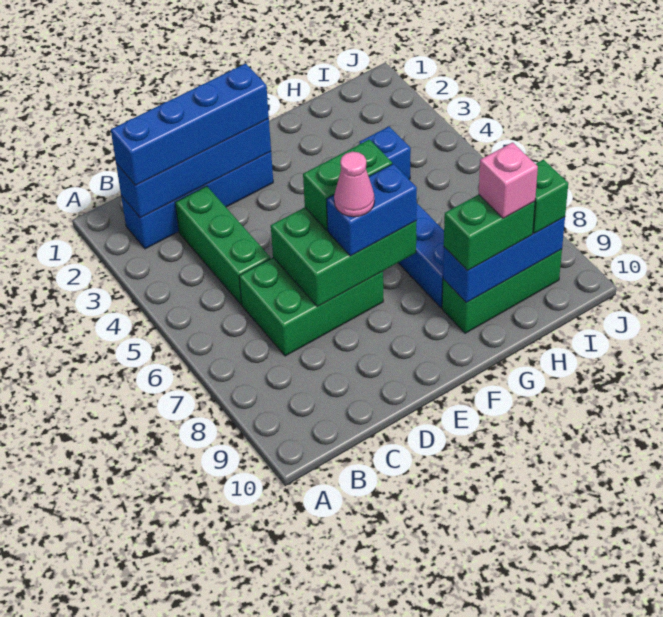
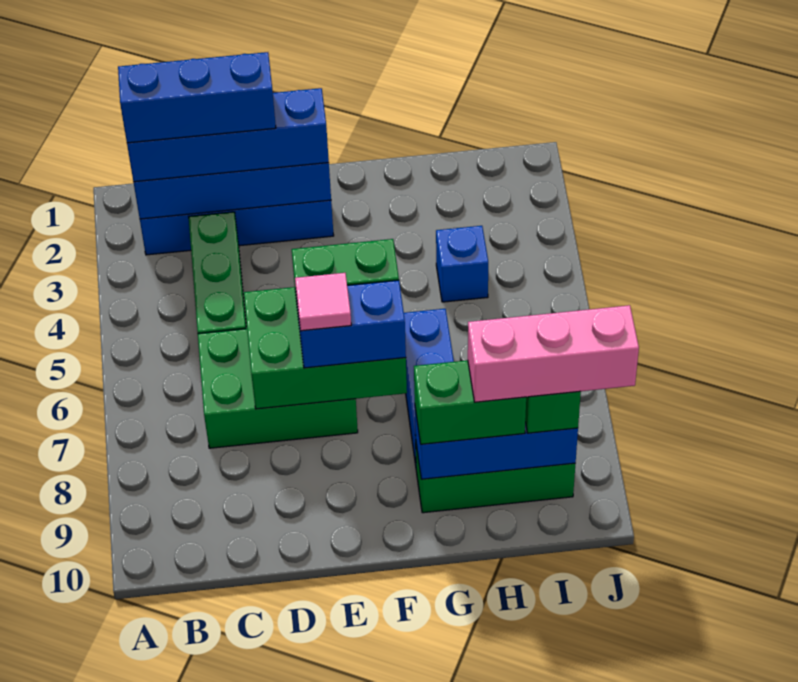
none -> blue brick B2:D2 level 4
pink cone E7 level 4 -> pink tile E7 level 4
pink brick H9 level 4 -> pink brick H9:J9 level 4

